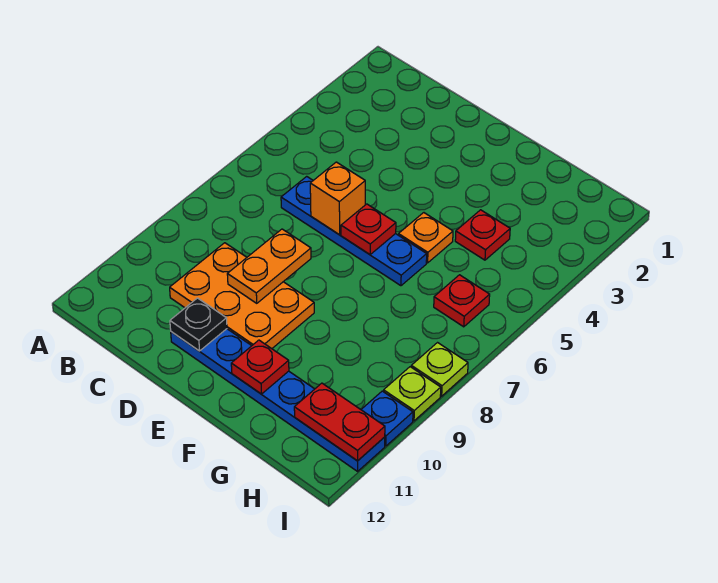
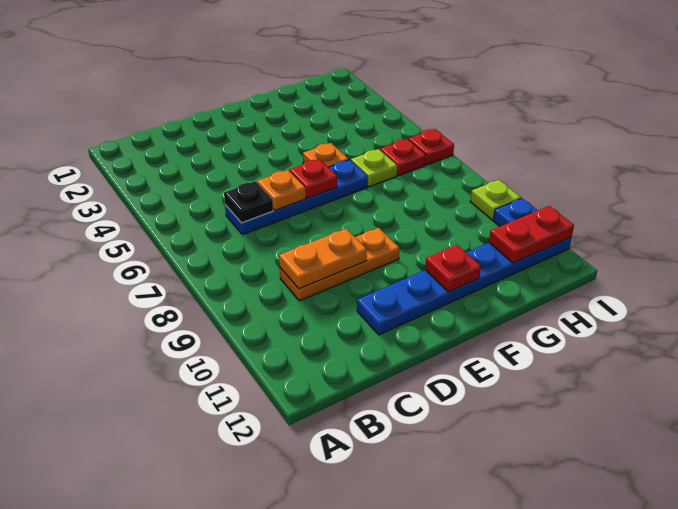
orange plate C9:E10 level 1 -> orange plate C9:E9 level 1
orange brick D6 level 2 -> orange plate D6 level 2
orange plate D8:D9 level 2 -> orange plate C9:D9 level 2
black plate D11 level 2 -> black plate C6 level 2
red plate G4 level 1 -> red plate I6 level 1
lime plate I8 level 1 -> lime plate G6 level 1

